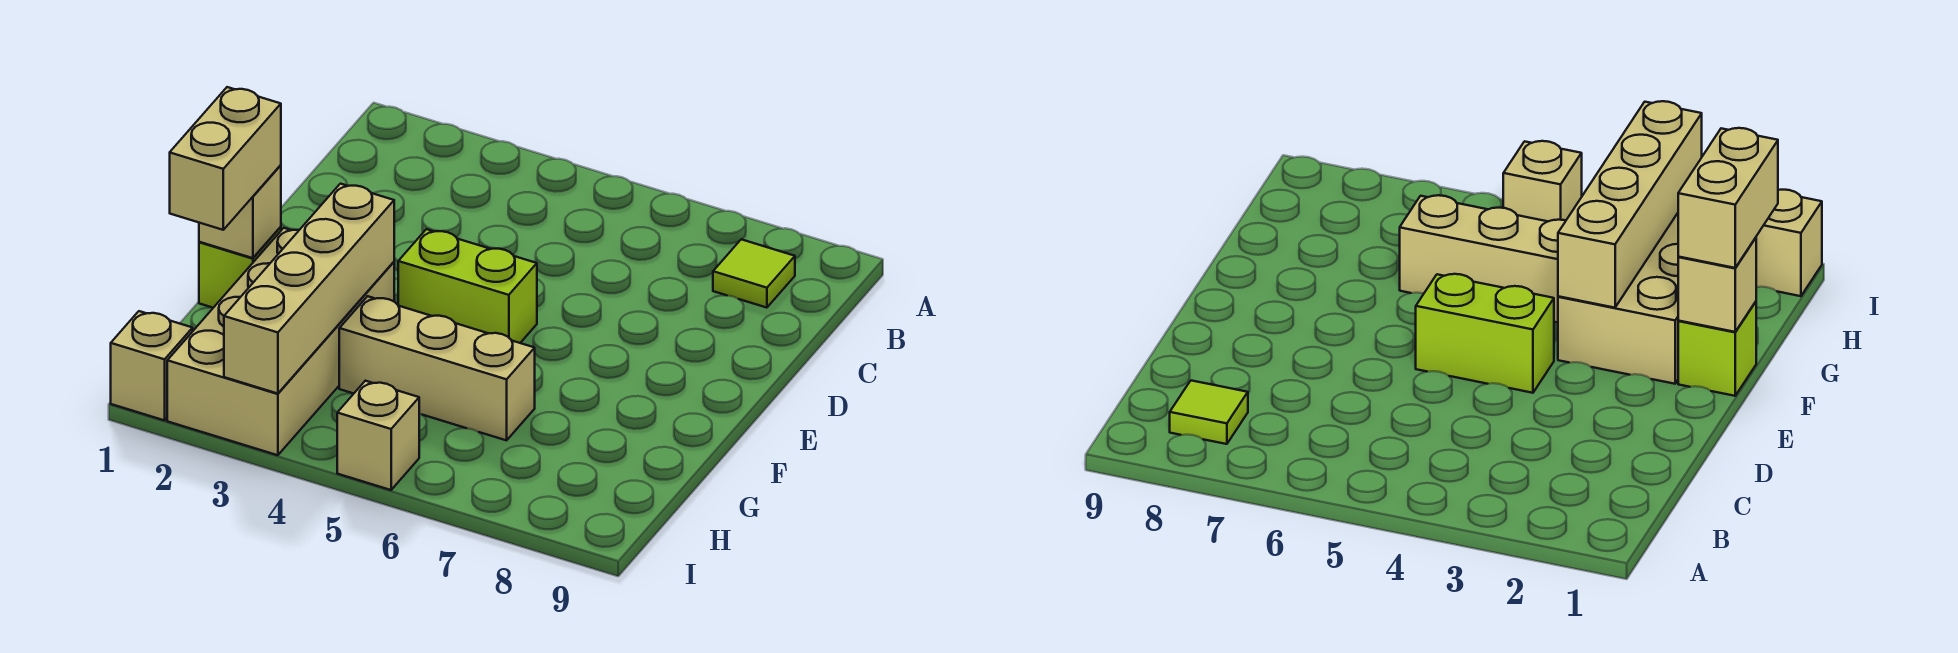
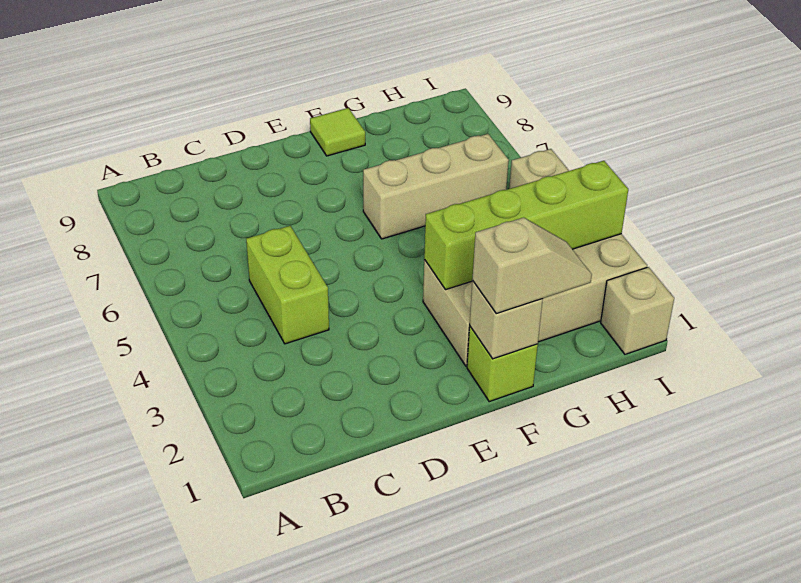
lime tile B8 level 1 -> lime tile F9 level 1
lime brick E4:E5 level 1 -> lime brick C4:C5 level 1
tan brick F1:G1 level 3 -> tan slope F1:G1 level 3 top F
tan brick F3:I3 level 2 -> lime brick F3:I3 level 2
tan brick G4:G6 level 1 -> tan brick F6:H6 level 1

